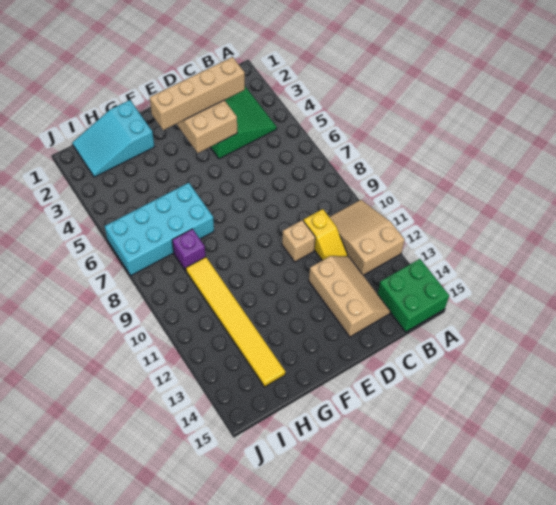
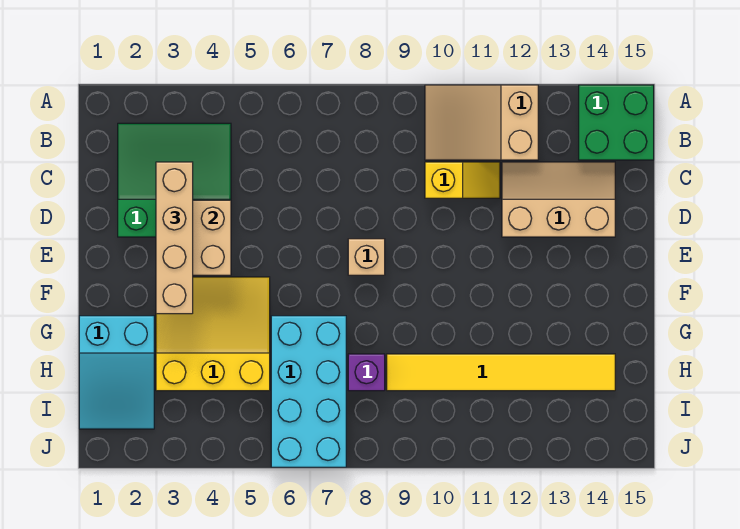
tan brick D10 level 1 -> tan brick E8 level 1
none -> yellow slope F3:H5 level 1 top H

